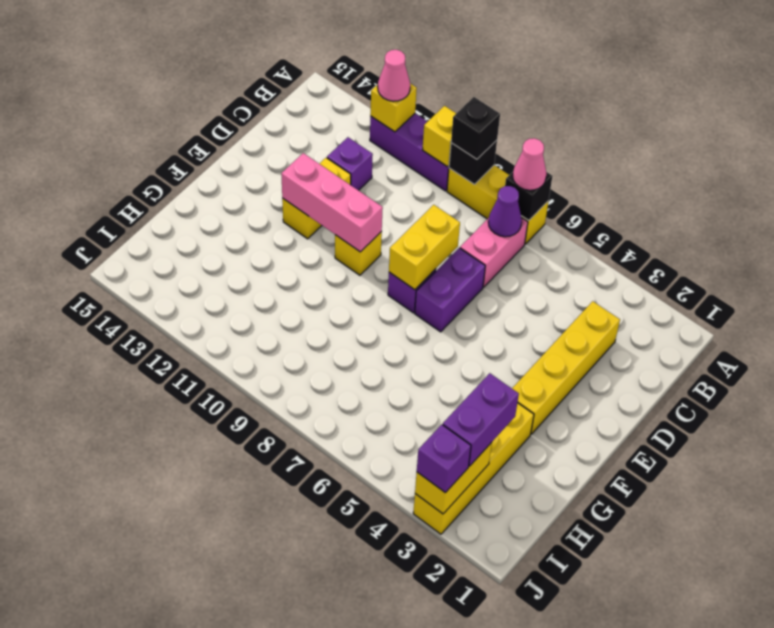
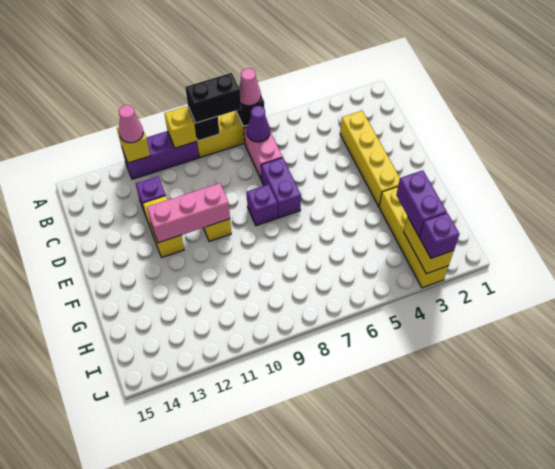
black brick A9 level 3 -> black brick A8:A9 level 3
yellow brick D8:E8 level 2 -> none

